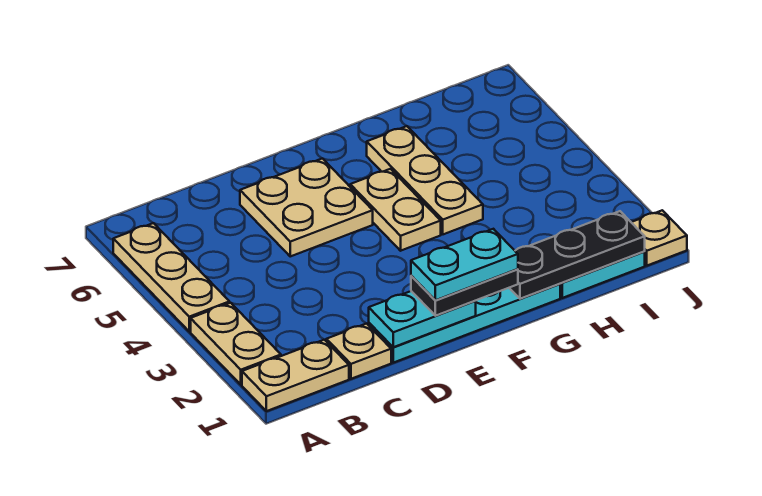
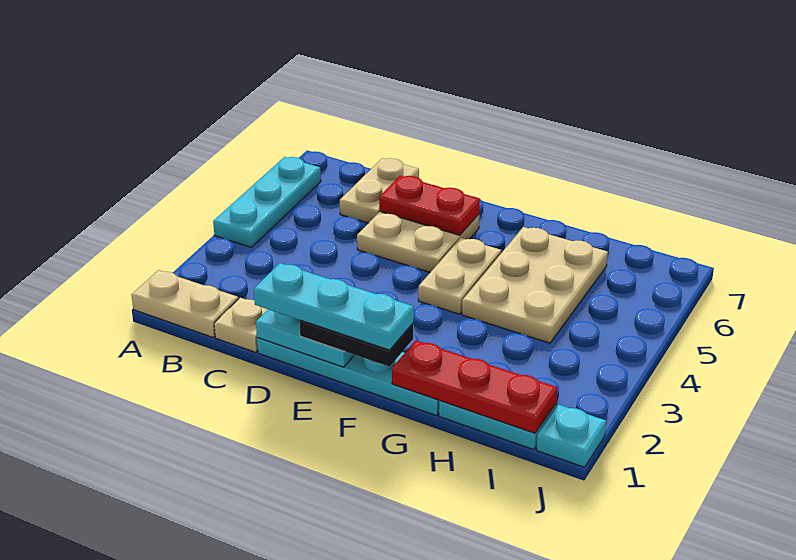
tan plate A2:A3 level 1 -> tan plate C6:C7 level 1
tan plate A4:A6 level 1 -> cyan plate A4:A6 level 1
none -> red plate D6:E6 level 2
cyan plate E1:F1 level 4 -> cyan plate D1:F1 level 4
black plate G1:I1 level 2 -> red plate G1:I1 level 2
tan plate G4:G6 level 1 -> tan plate G4:H6 level 1
tan plate J1 level 1 -> cyan plate J1 level 1

